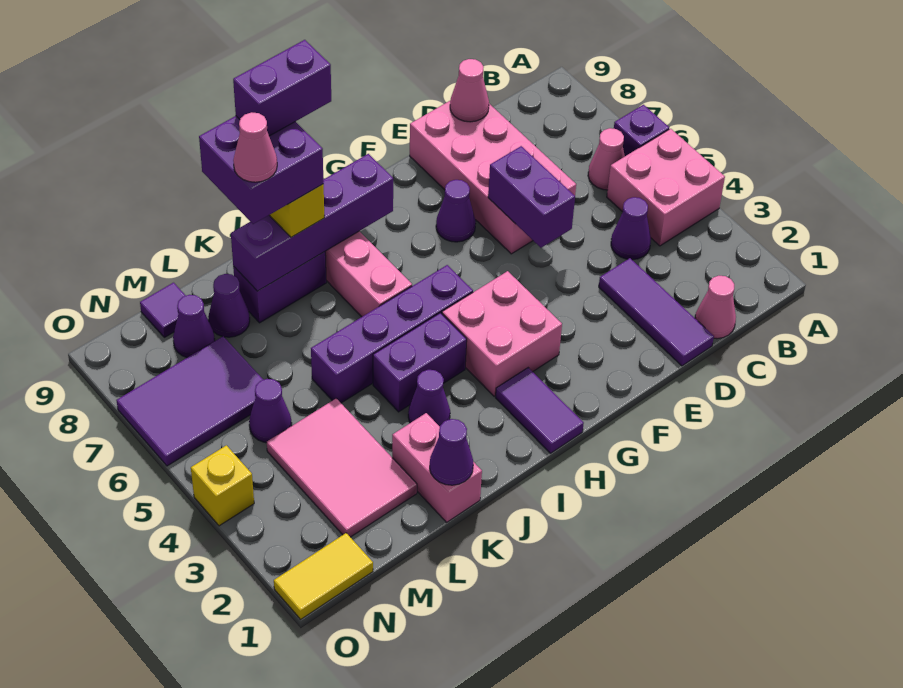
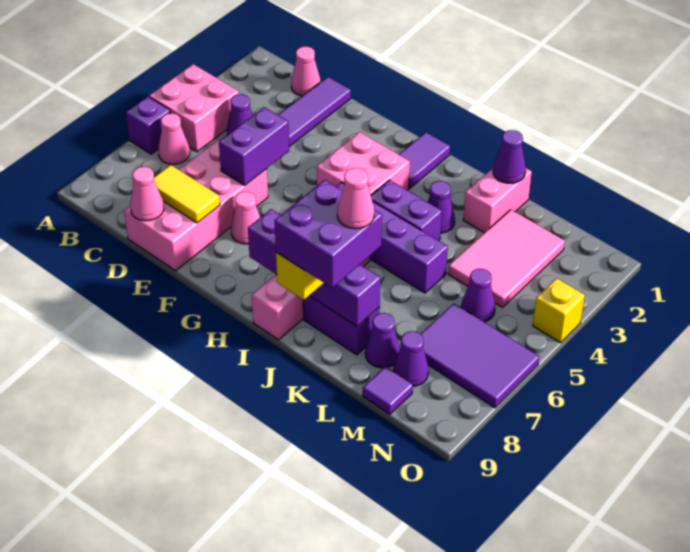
purple cone F7 level 1 -> pink cone F7 level 1
purple brick I9:J9 level 5 -> none
yellow tile N1:O1 level 1 -> yellow tile D8:E8 level 2

